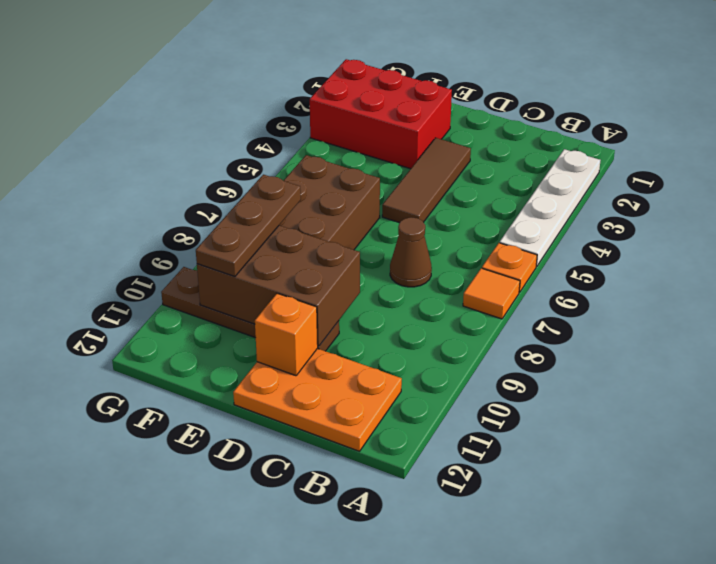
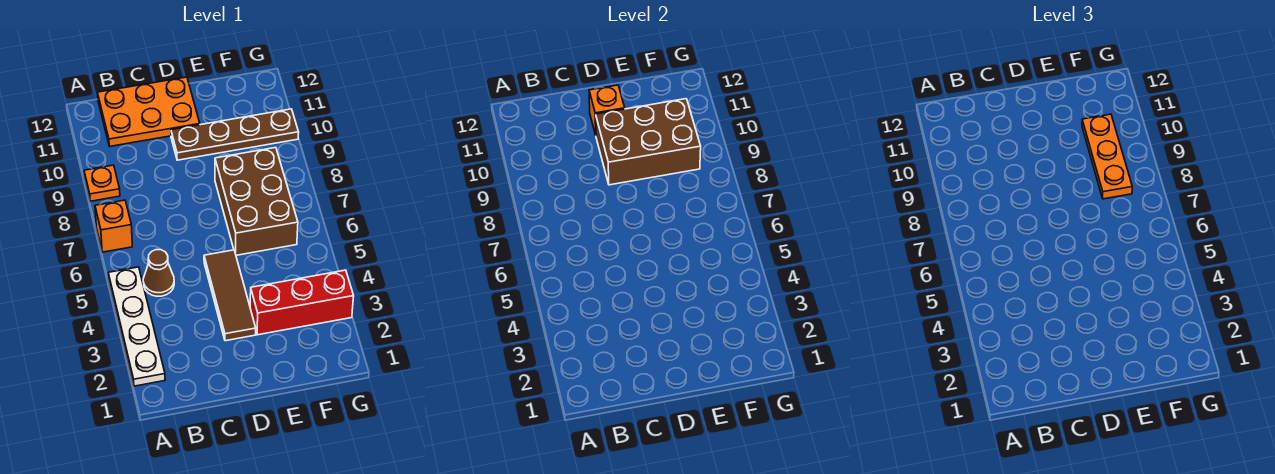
orange plate A6 level 1 -> orange plate A9 level 1
orange tile A7 level 1 -> orange brick A7 level 1
brown cone C7 level 1 -> brown cone B5 level 1
red brick E2:G3 level 1 -> red brick E3:G3 level 1
brown plate F8:F10 level 3 -> orange plate F8:F10 level 3

